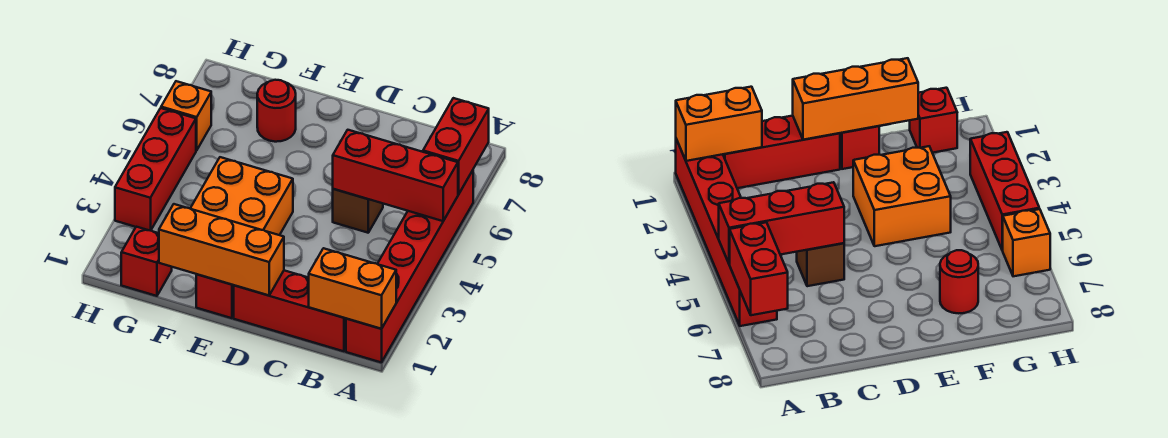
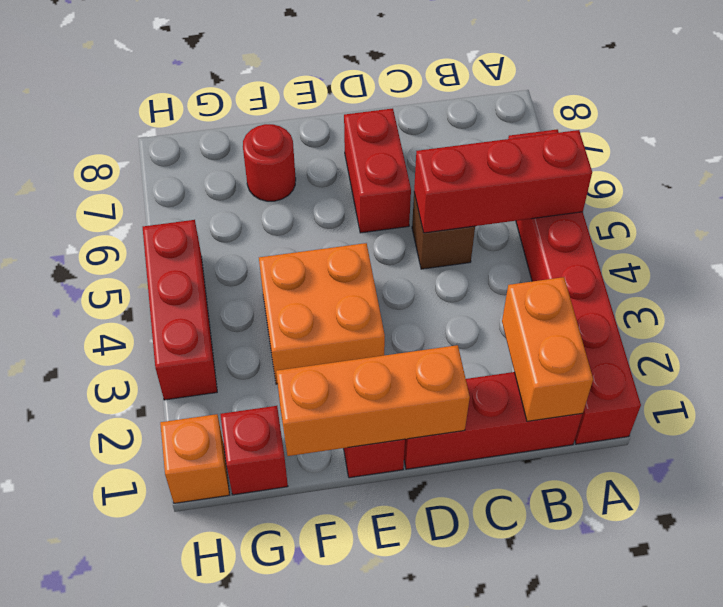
orange brick A1:B1 level 2 -> orange brick B1:B2 level 2
red brick A6:A7 level 2 -> red brick D6:D7 level 1
orange brick H6 level 1 -> orange brick H1 level 1

